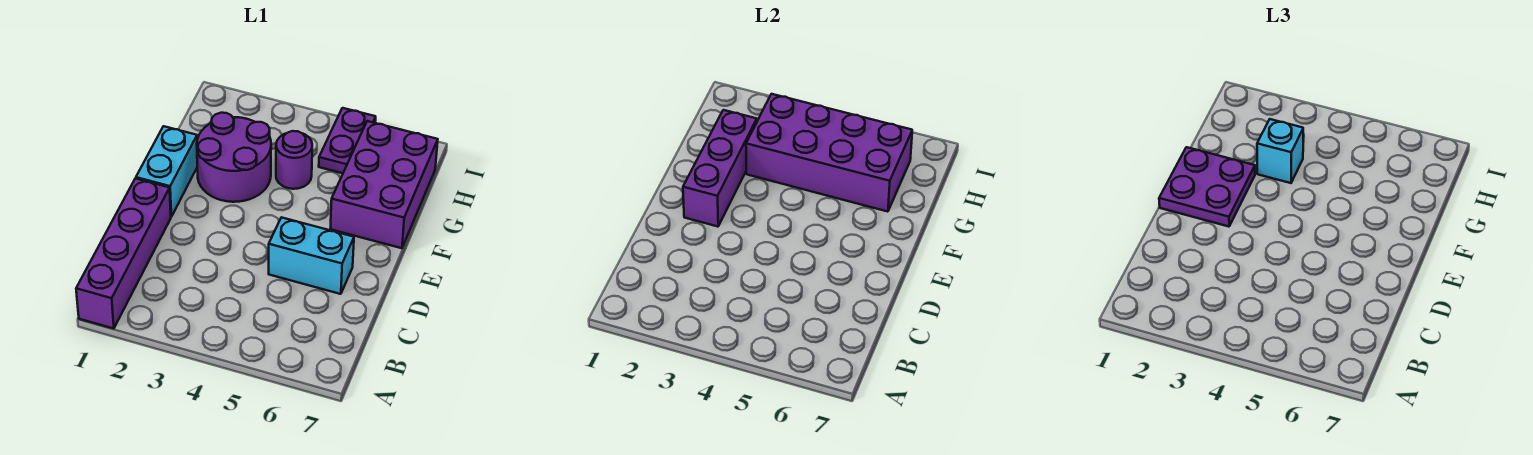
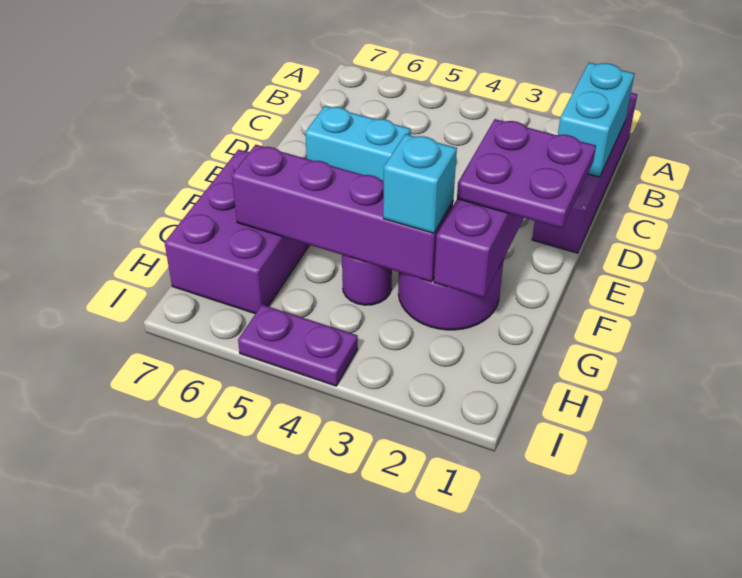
cyan brick E1:F1 level 1 -> cyan brick B1:C1 level 2
purple brick G3:H6 level 2 -> purple brick G3:G6 level 2
purple plate H5:I5 level 1 -> purple plate I4:I5 level 1

